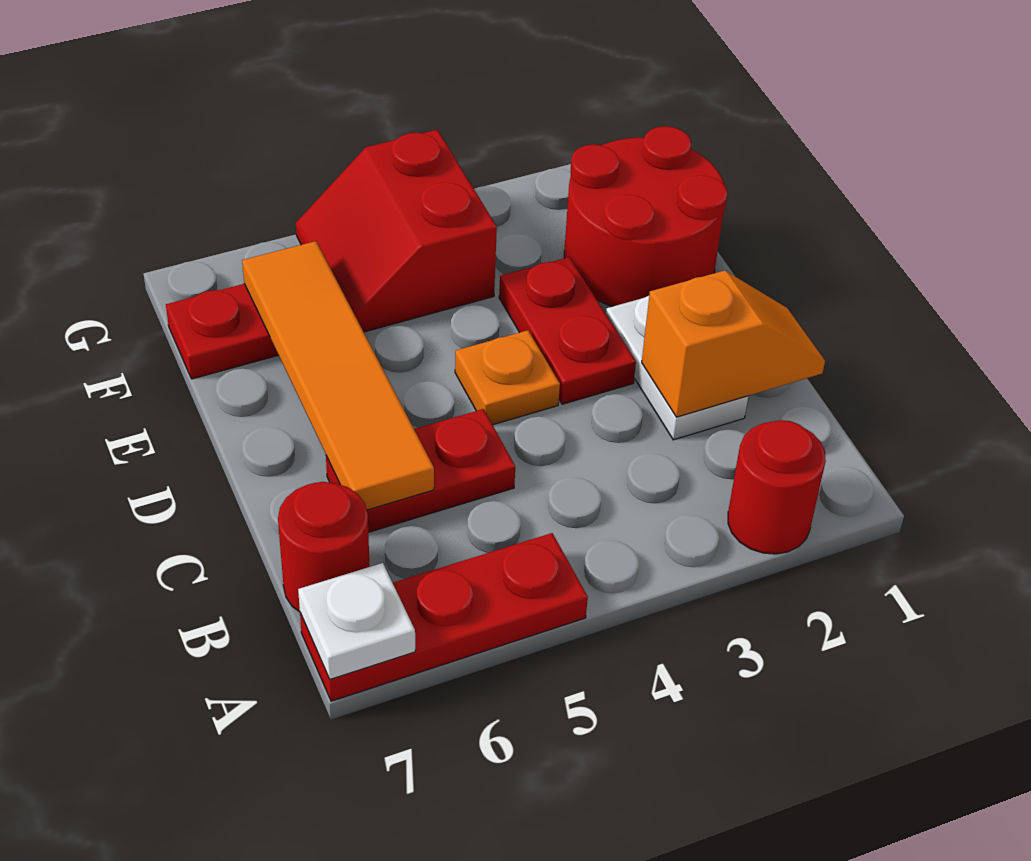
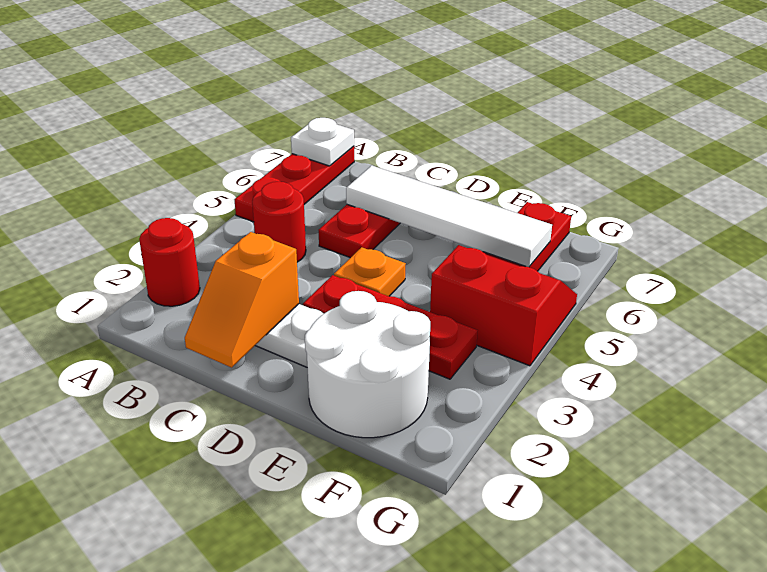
red round brick B7 level 1 -> red round brick B4 level 1
orange tile C6:F6 level 2 -> white tile C6:F6 level 2
red plate D3:E3 level 1 -> red plate D3:F3 level 1
red round brick E1:F2 level 1 -> white round brick E1:F2 level 1

